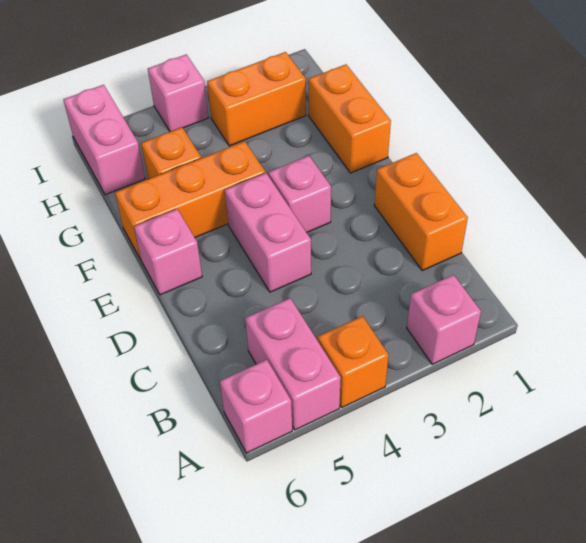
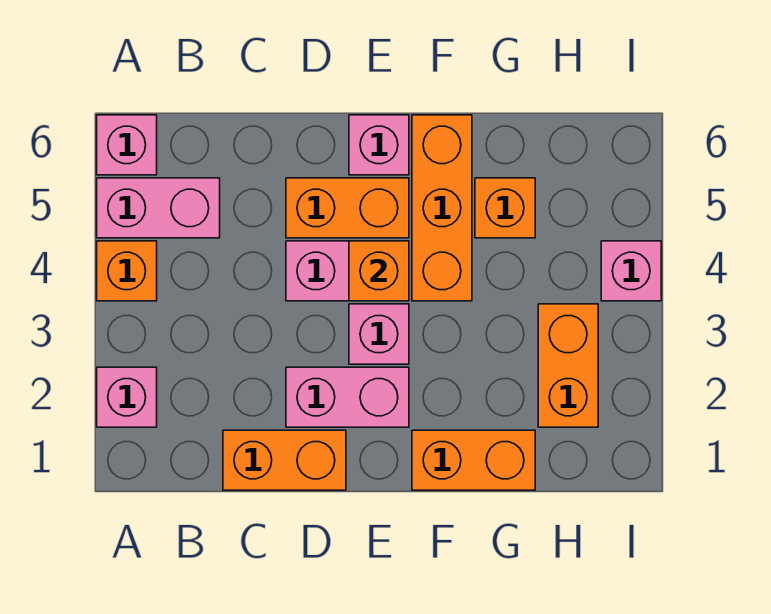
none -> orange brick D5:E5 level 1
none -> orange brick E4 level 2
pink brick H6:I6 level 1 -> pink brick D2:E2 level 1

